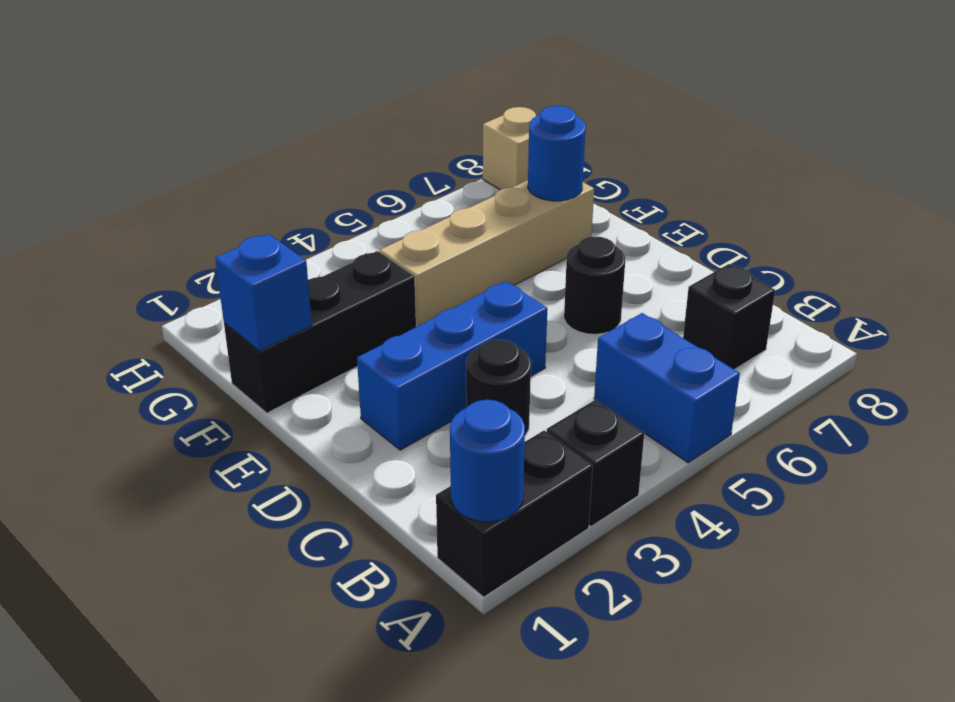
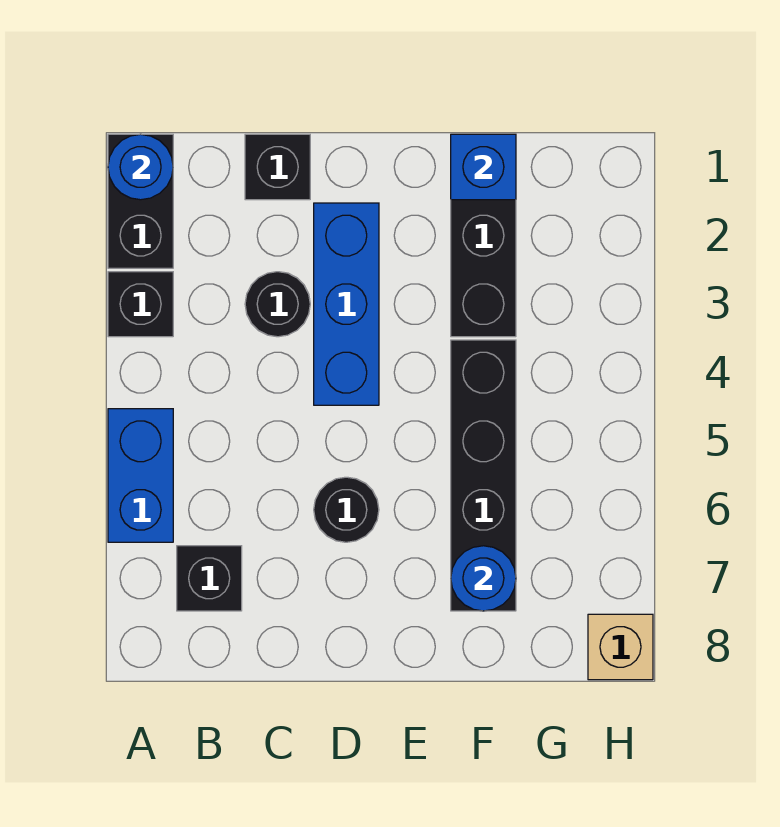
blue brick A5:B5 level 1 -> blue brick A5:A6 level 1
none -> black brick C1 level 1
tan brick F4:F7 level 1 -> black brick F4:F7 level 1

